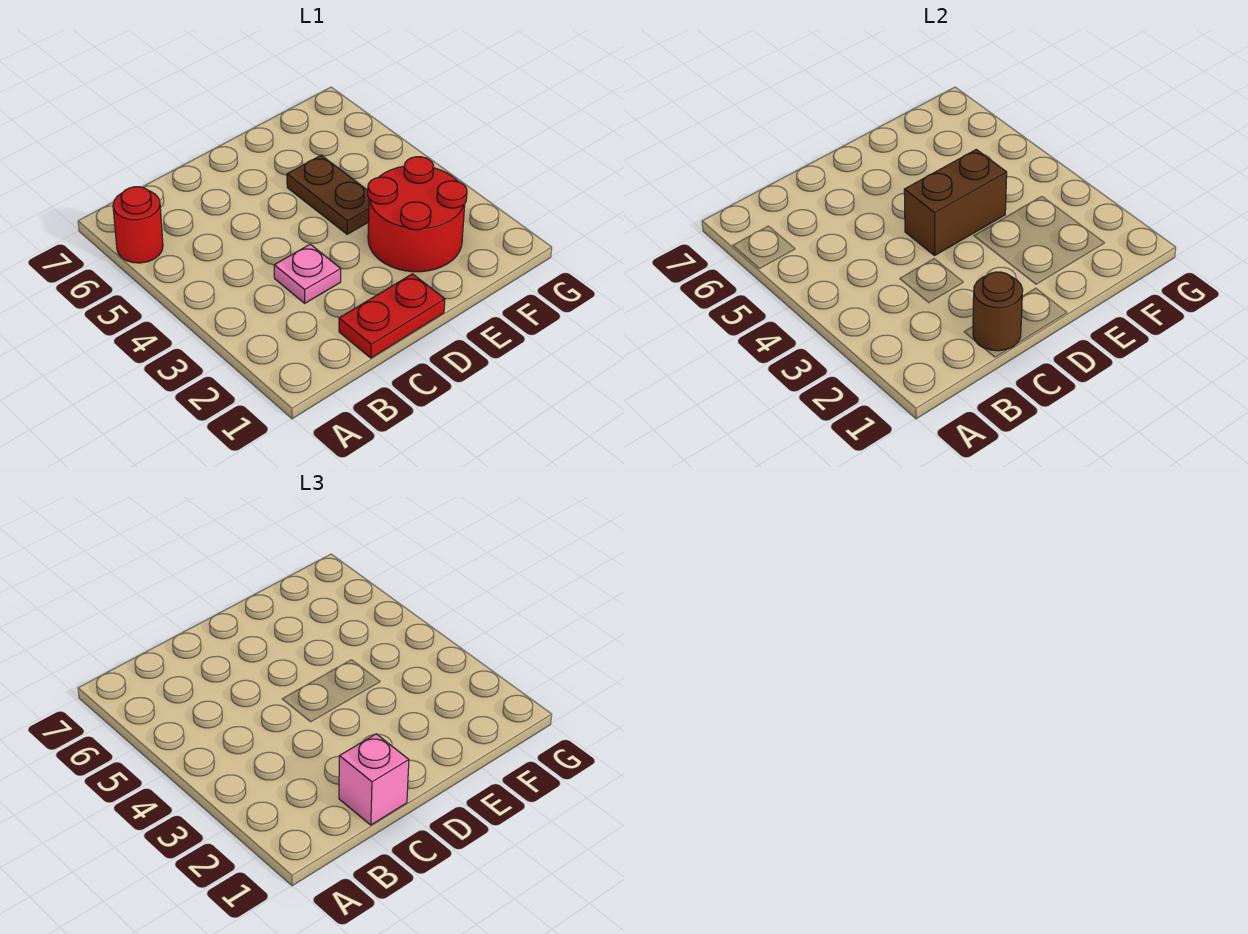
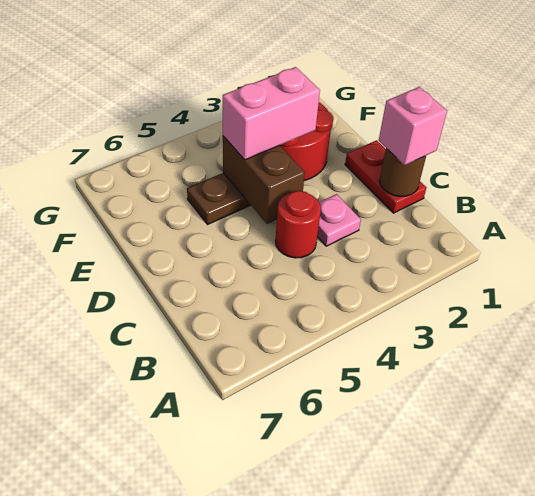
red round brick A6 level 1 -> red round brick C4 level 1
none -> pink brick E3:E4 level 3

